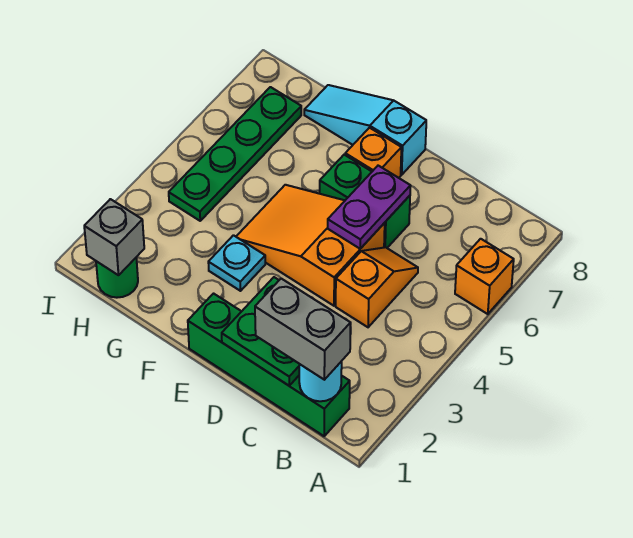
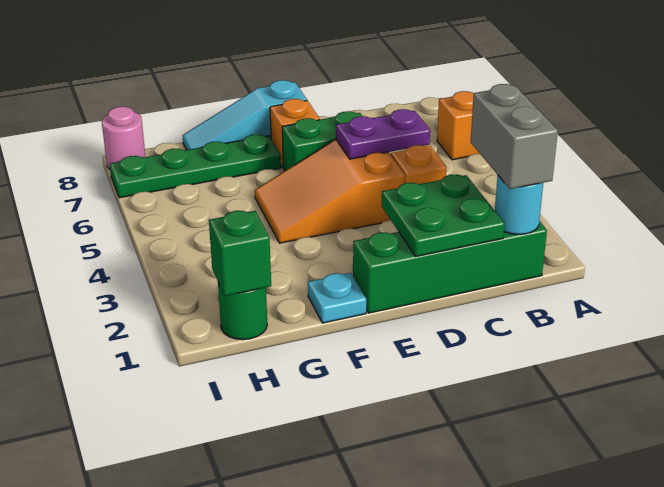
grey brick B1:C1 level 3 -> grey brick B1:B2 level 3
purple plate D5:D6 level 2 -> purple plate C5:D5 level 2
cyan plate F3 level 1 -> cyan plate F1 level 1
grey brick H1 level 2 -> green brick H1 level 2
green plate H4:H7 level 1 -> green plate F7:I7 level 1
none -> pink round brick I8 level 1

